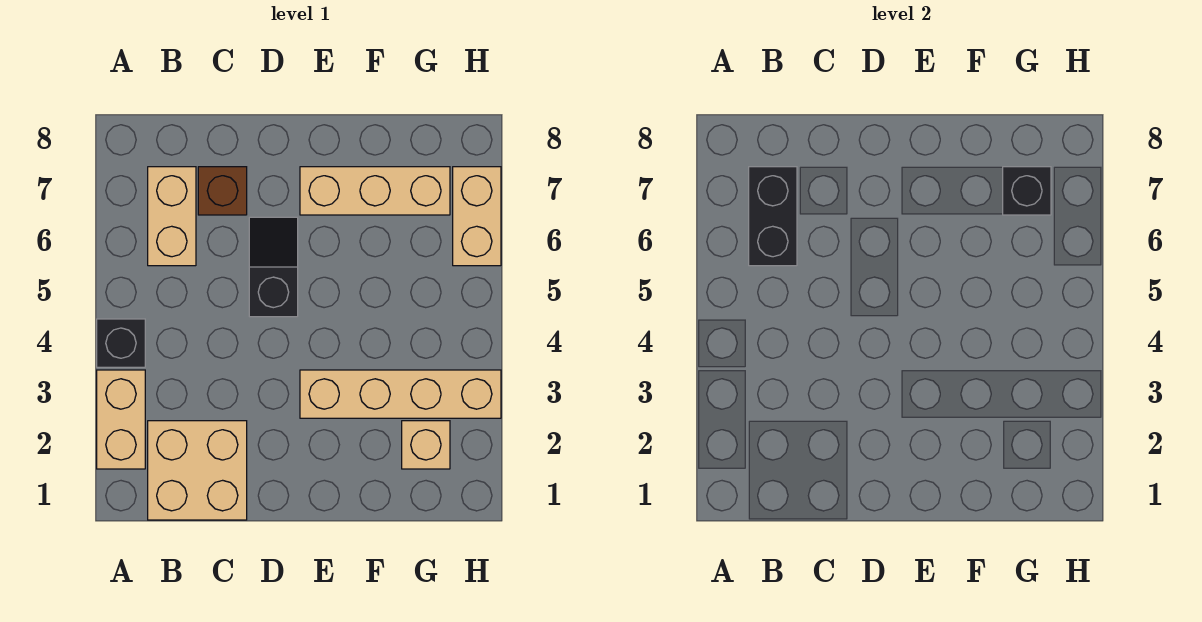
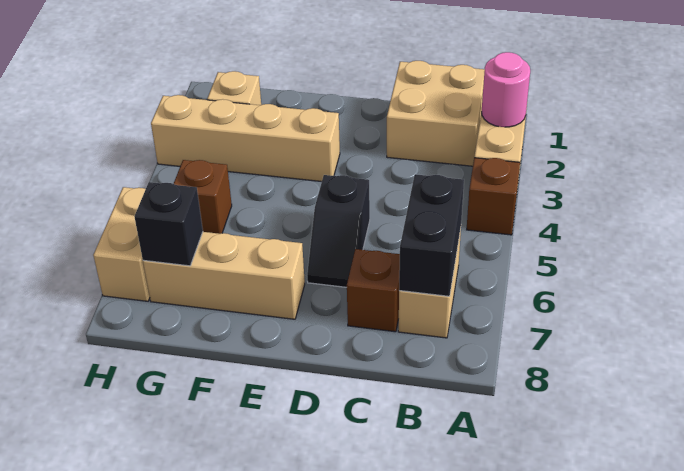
none -> pink round brick A2 level 2
black brick A4 level 1 -> brown brick A4 level 1
none -> brown brick G5 level 1

